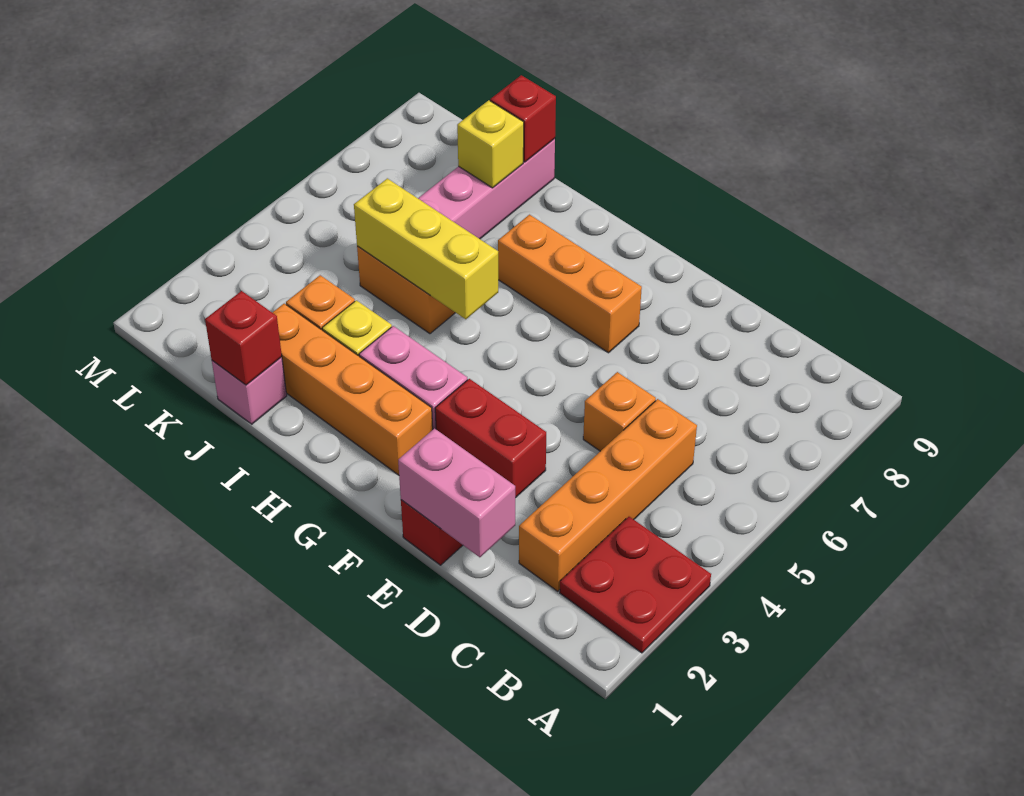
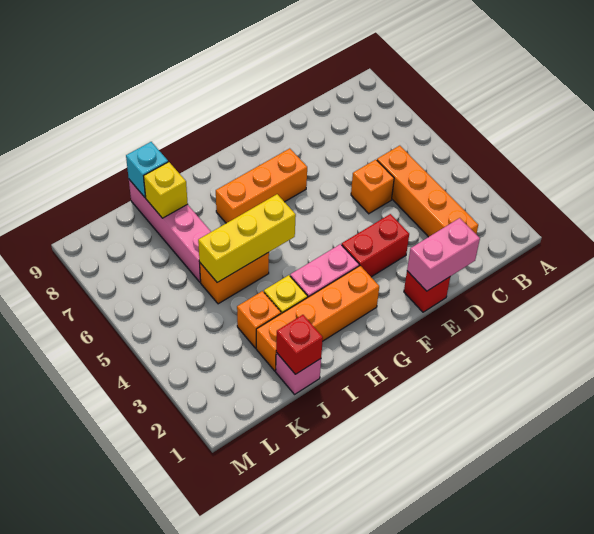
red plate A2:B3 level 1 -> none
red brick J9 level 2 -> cyan brick J9 level 2

